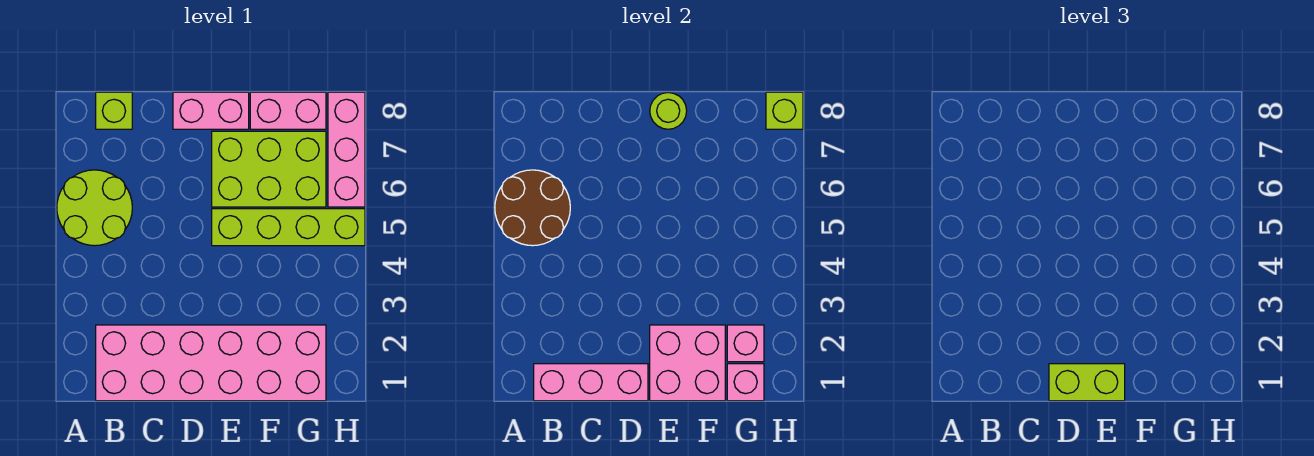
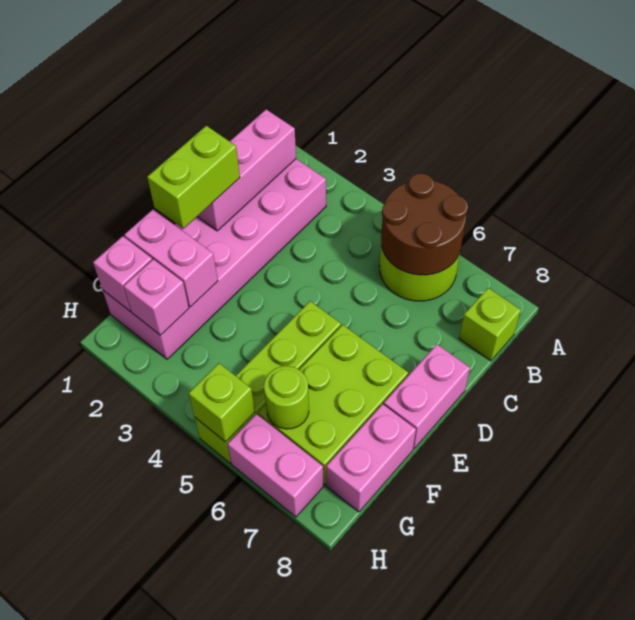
pink brick E1:F2 level 2 -> pink brick F1:F2 level 2
lime round brick E8 level 2 -> lime round brick G6 level 2
pink brick H6:H8 level 1 -> pink brick H6:H7 level 1
lime brick H8 level 2 -> lime brick H5 level 2

